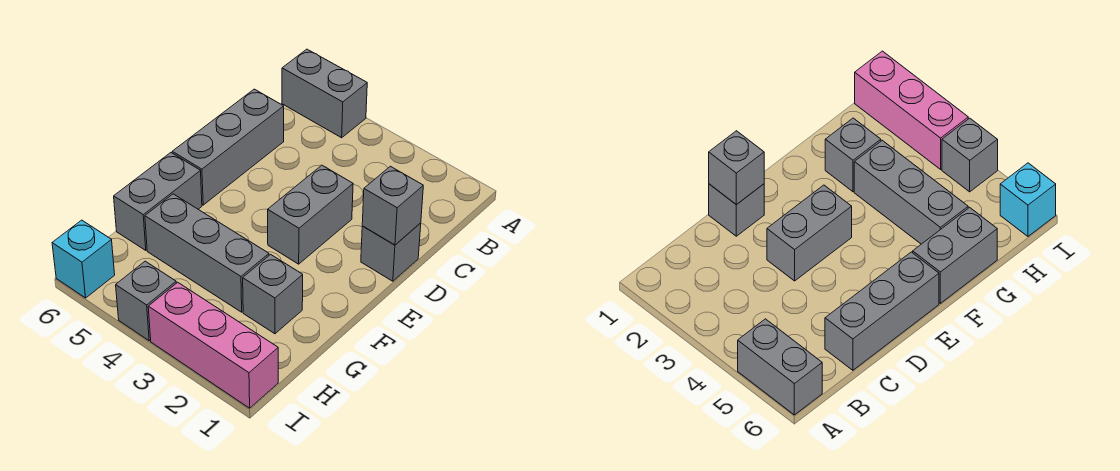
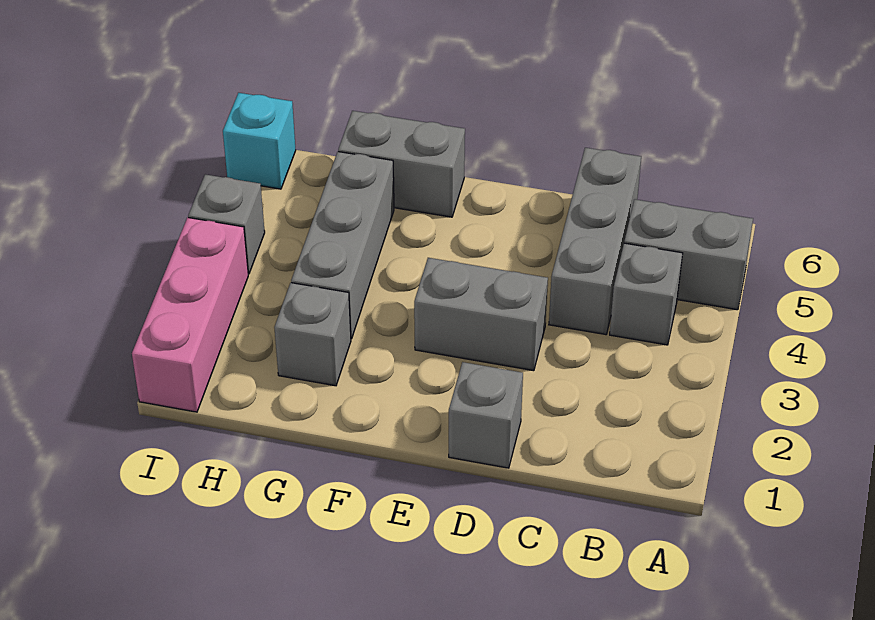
grey brick A5:A6 level 1 -> grey brick A5:B5 level 1
grey brick C6:E6 level 1 -> grey brick C4:C6 level 1
grey brick D1 level 2 -> grey brick B4 level 1

